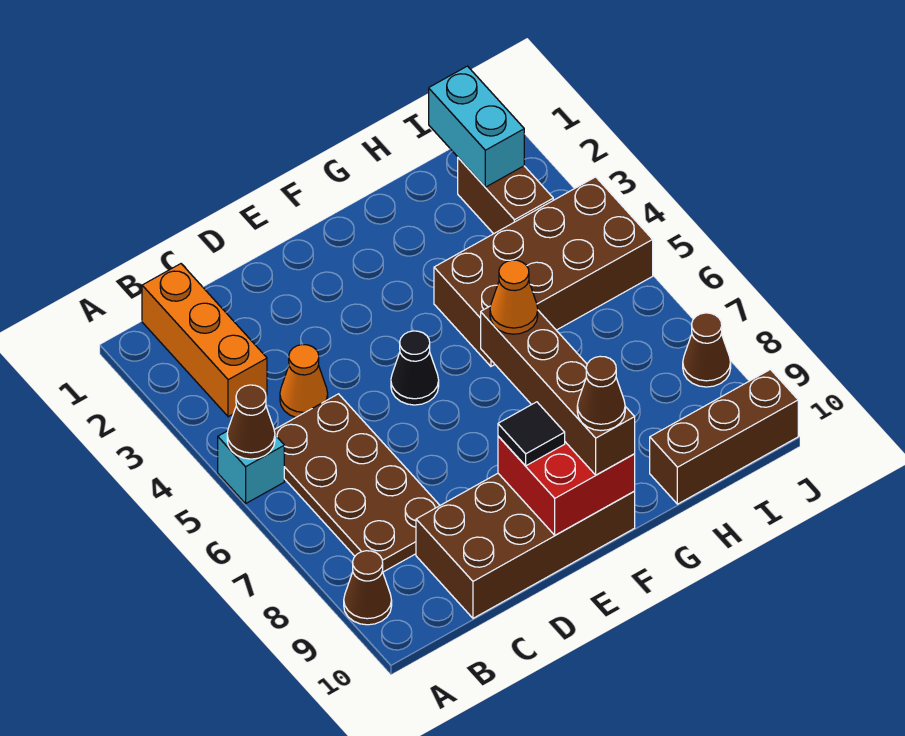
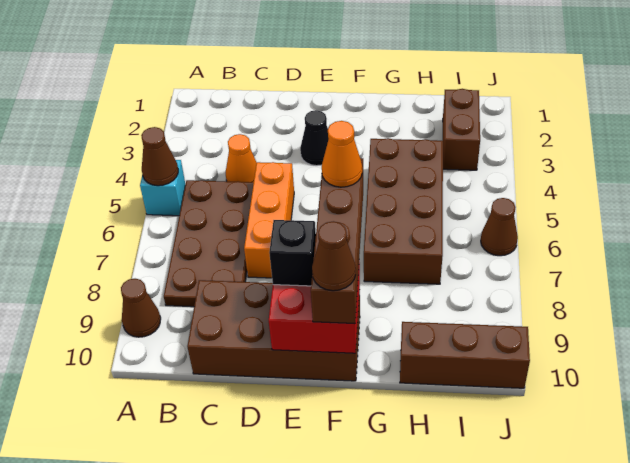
orange brick B1:B3 level 1 -> orange brick D5:D7 level 1
black cone E5 level 1 -> black cone E3 level 1
black tile E9 level 3 -> black brick E9 level 3
brown brick G4:J5 level 1 -> brown brick G4:H7 level 1
cyan brick I1:I2 level 2 -> none
brown cone J8 level 1 -> brown cone J6 level 1

